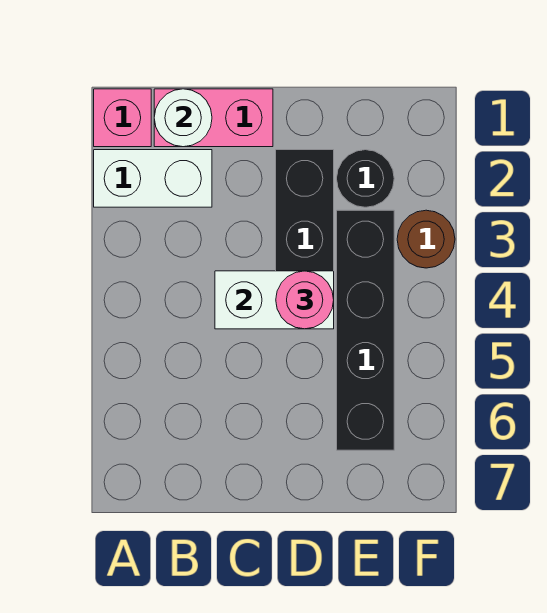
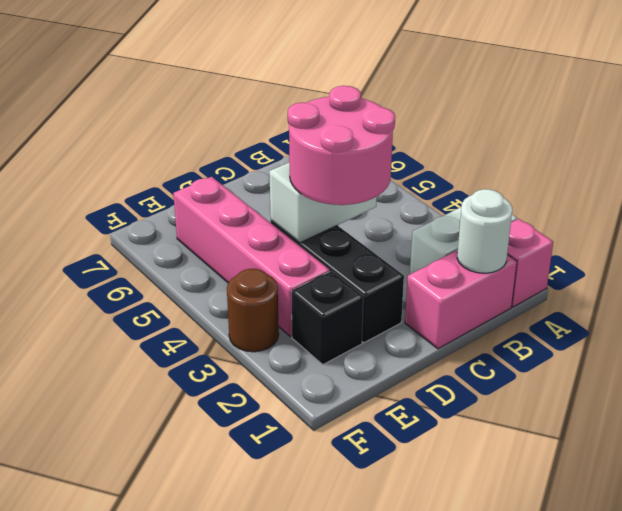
pink round brick D4 level 3 -> pink round brick C3:D4 level 3
black round brick E2 level 1 -> black brick E2 level 1
black brick E3:E6 level 1 -> pink brick E3:E6 level 1

